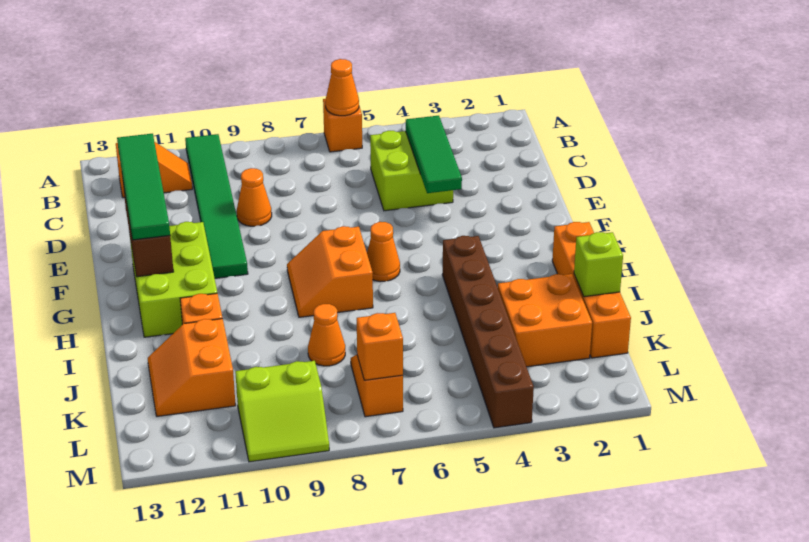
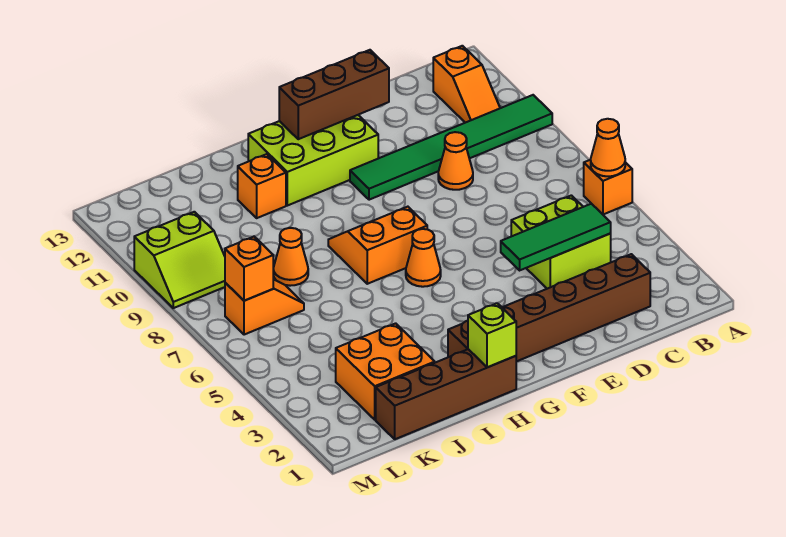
green tile D12:G12 level 3 -> none
orange brick H1:K1 level 1 -> brown brick H1:K1 level 1
brown brick H4:M4 level 1 -> brown brick C2:H2 level 1
lime brick J1 level 2 -> lime brick H1 level 2
orange slope J11:K12 level 1 top 11 -> none
lime slope L9:M10 level 1 top L -> lime slope L9:M10 level 1 top 10

